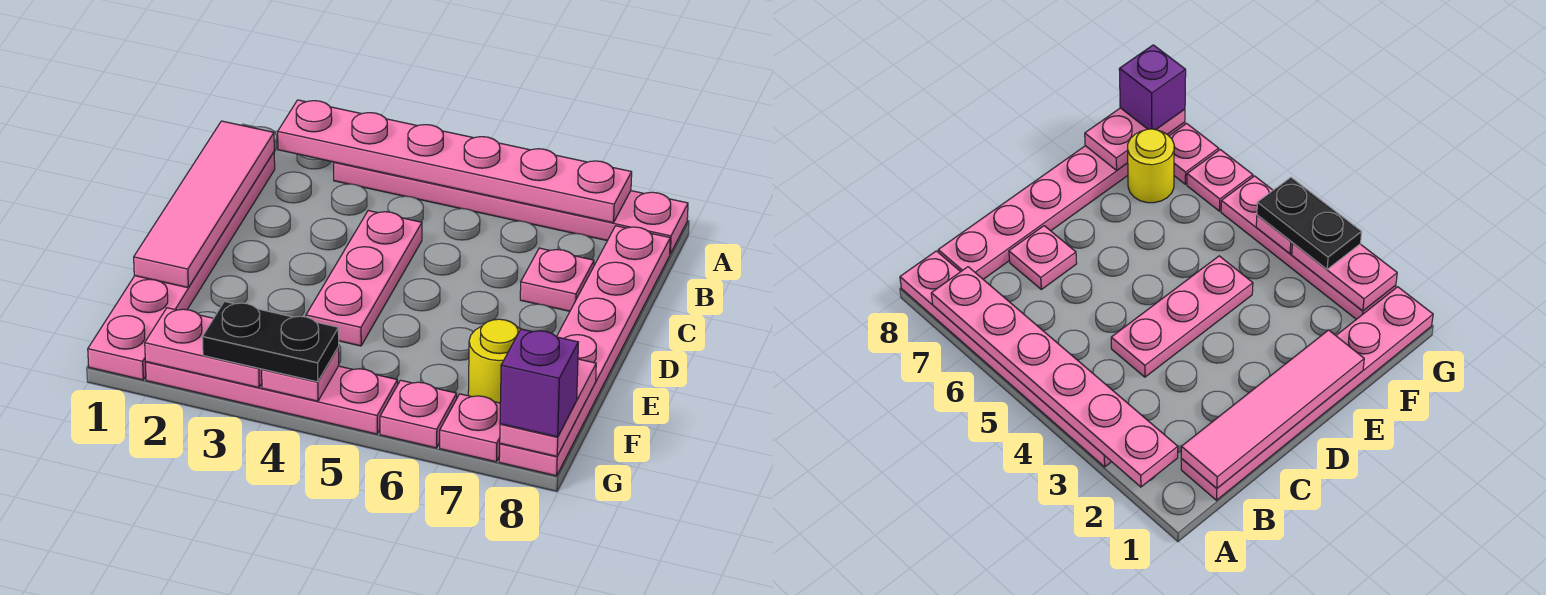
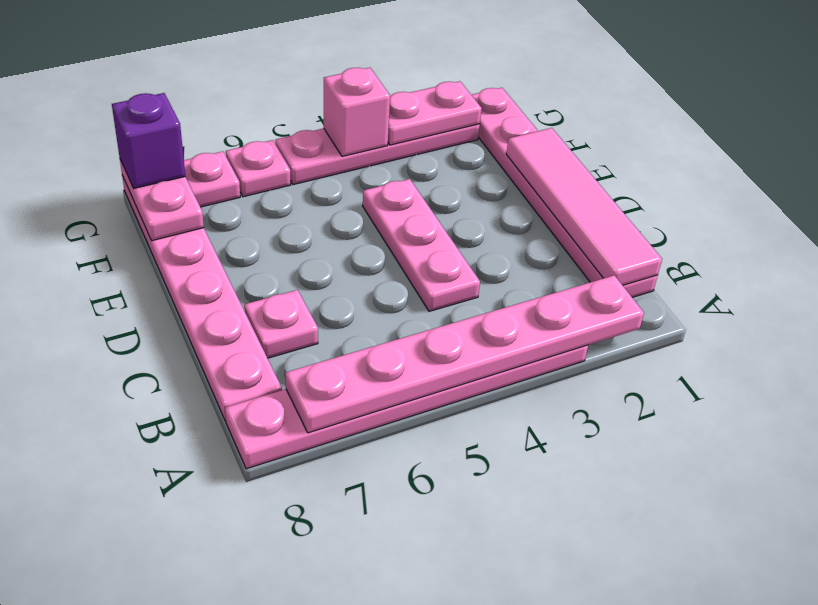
yellow round brick F7 level 1 -> none
black plate G3:G4 level 3 -> none
pink plate G4 level 2 -> pink brick G4 level 2

